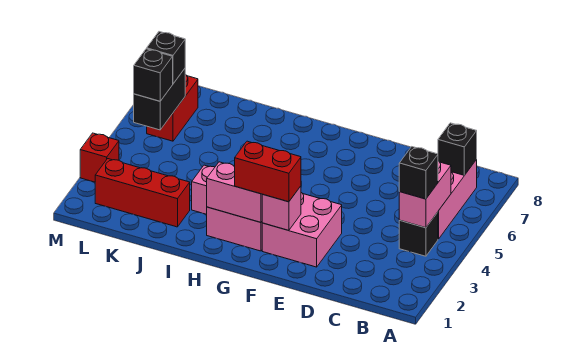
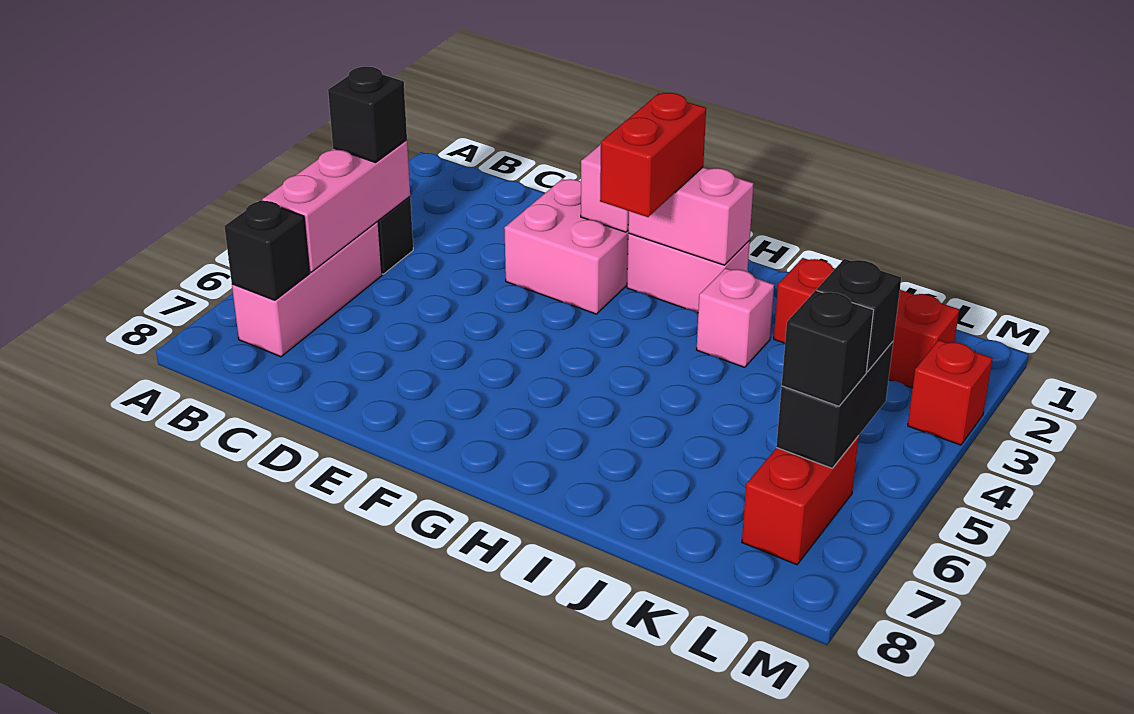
pink brick B4:B5 level 2 -> pink brick B4:B6 level 2
red brick F2:G2 level 3 -> red brick G2:G3 level 3

